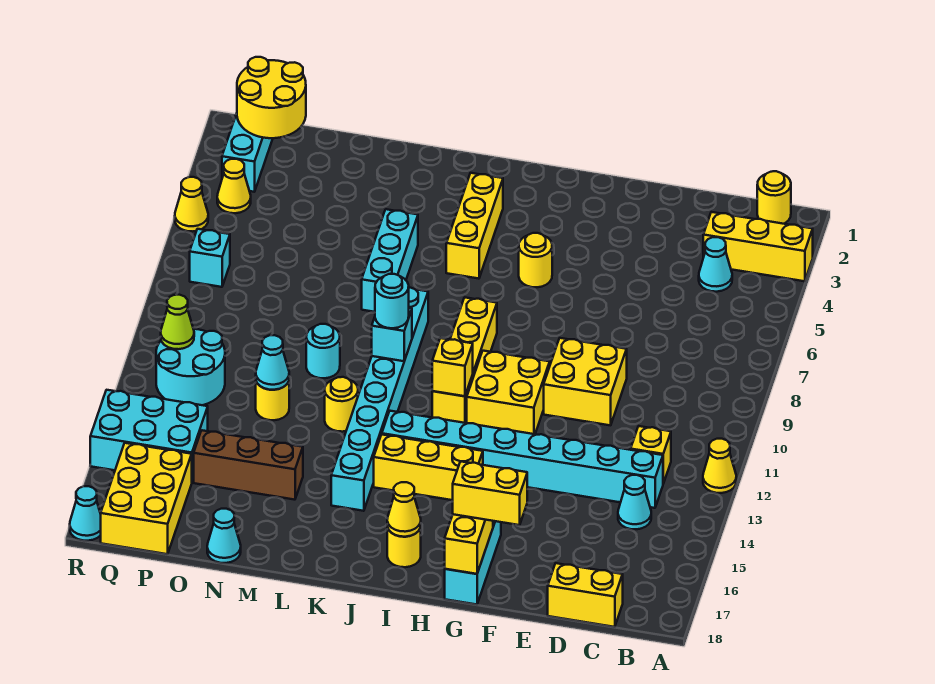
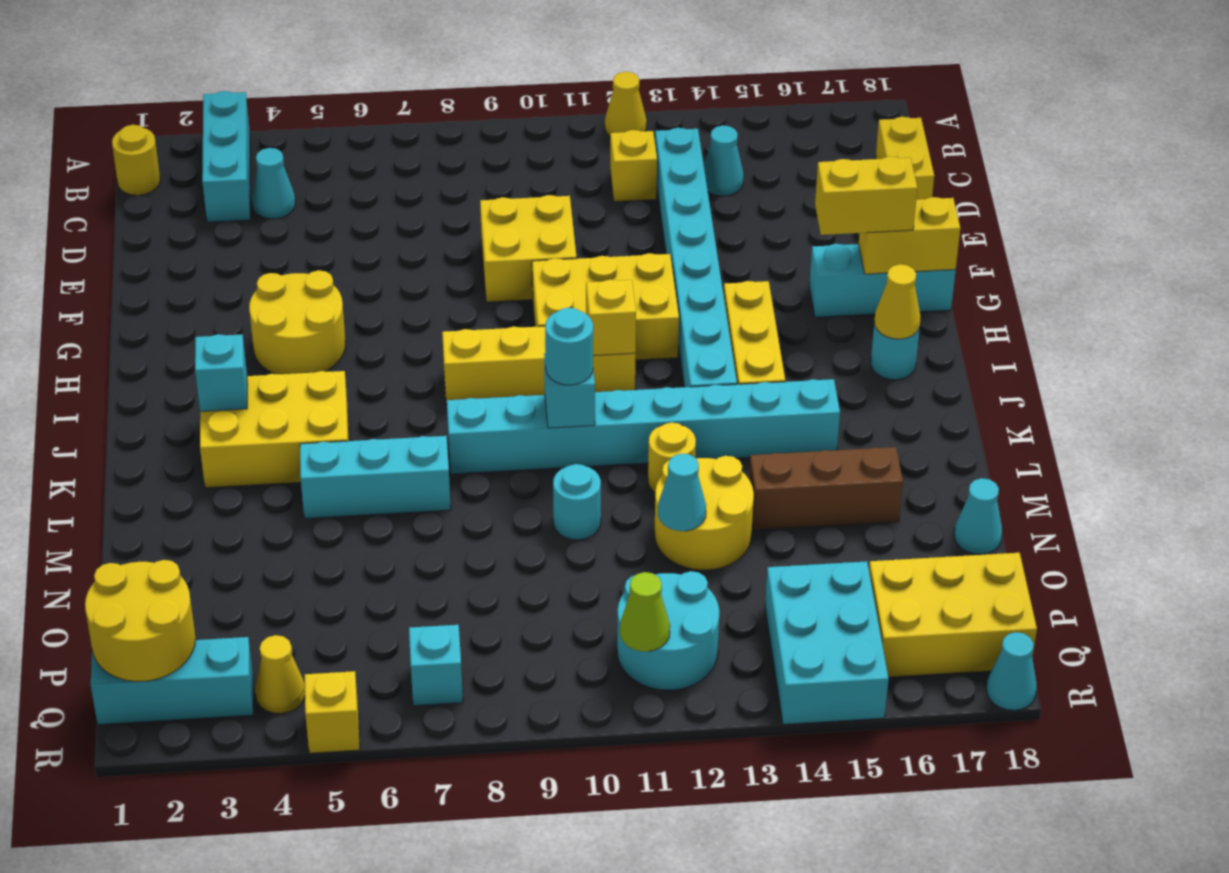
yellow brick A3:C3 level 1 -> cyan brick A3:C3 level 1
yellow brick F17:G17 level 3 -> yellow brick G16:G17 level 3
yellow brick G10:H11 level 1 -> yellow brick G10:H12 level 1
yellow round brick H5 level 1 -> yellow round brick G4:H5 level 1
yellow round brick I17 level 1 -> cyan round brick I17 level 1
yellow brick J3:J5 level 1 -> yellow brick J3:K5 level 1
none -> cyan brick J3 level 2
brown brick M15:O15 level 1 -> brown brick M14:M16 level 1
yellow round brick N12 level 1 -> yellow round brick M12:N13 level 1
yellow cone R5 level 1 -> yellow brick R5 level 1

